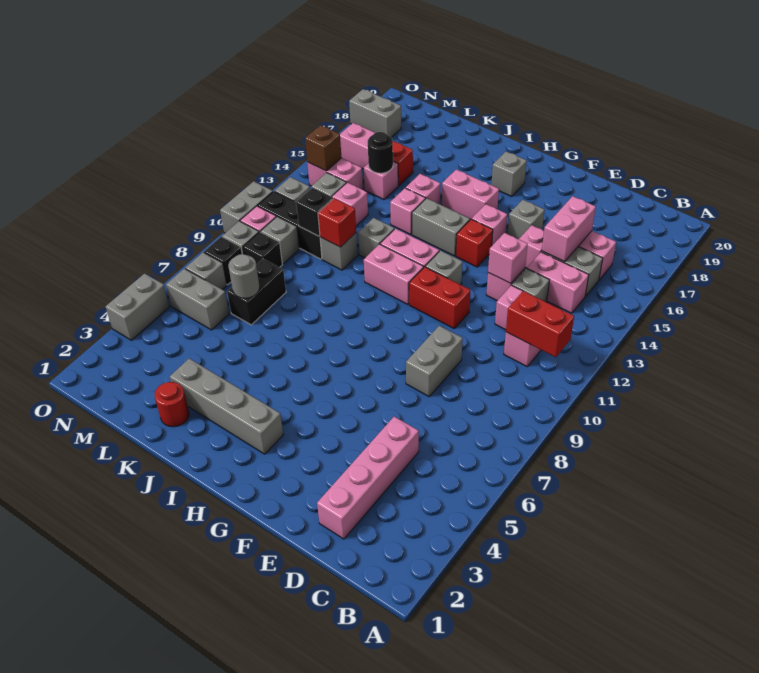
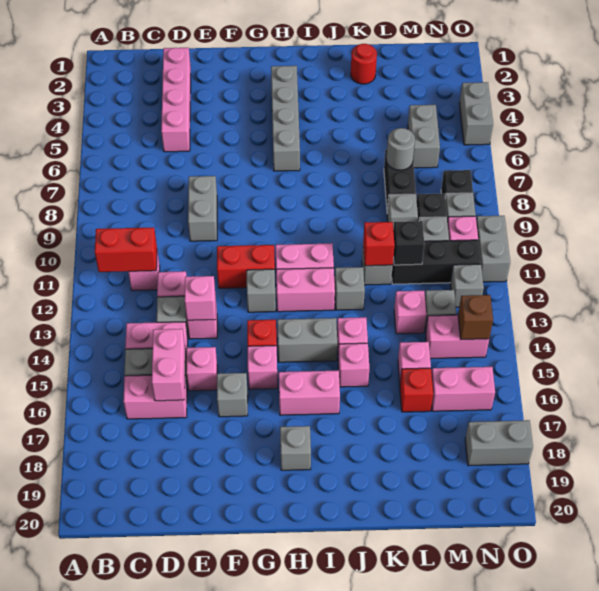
grey brick H3:K3 level 1 -> grey brick H3:H6 level 1
black round brick L15 level 2 -> none
grey brick M6:N6 level 1 -> grey brick M5:M6 level 1
grey brick N7 level 1 -> grey brick L9 level 1

